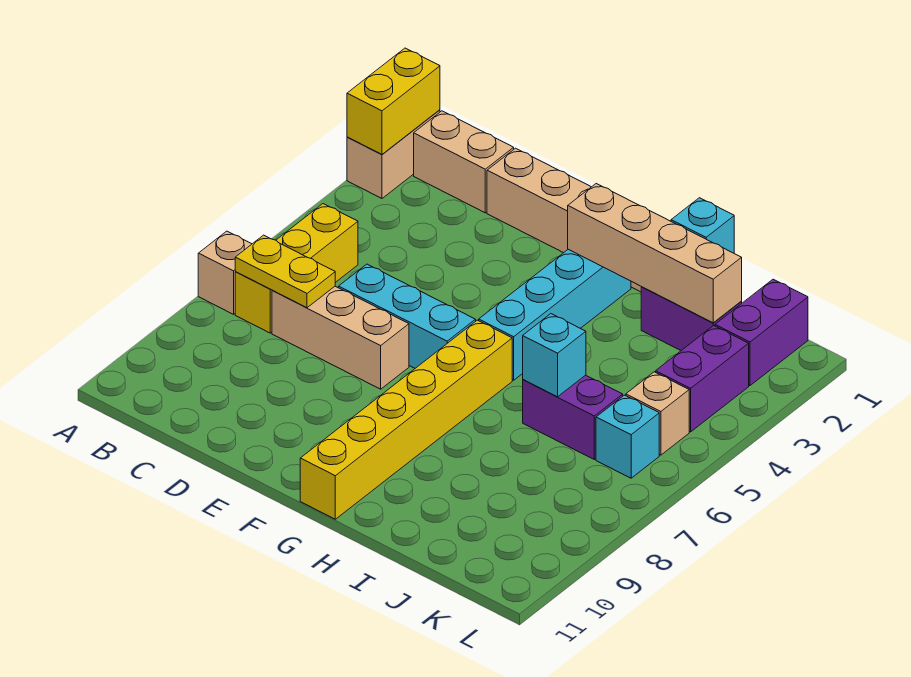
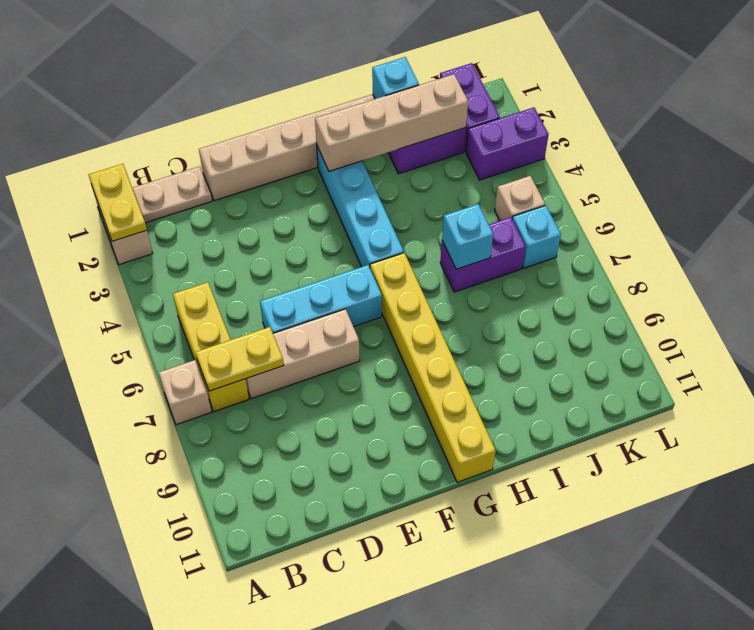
yellow brick A1:A2 level 2 -> yellow plate A1:A2 level 2
tan brick B1:C1 level 1 -> tan plate B1:C1 level 1
purple brick K3:K4 level 1 -> purple brick K3:L3 level 1

